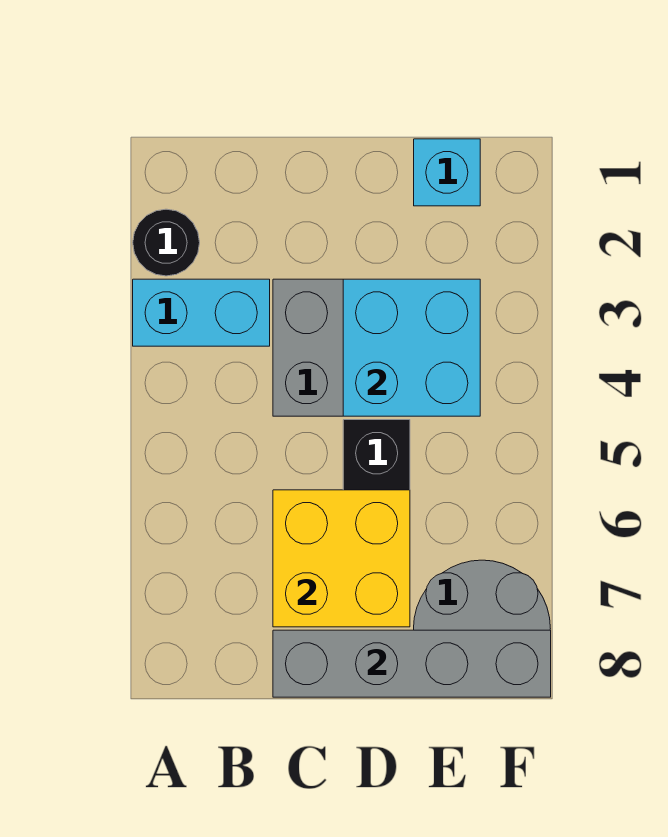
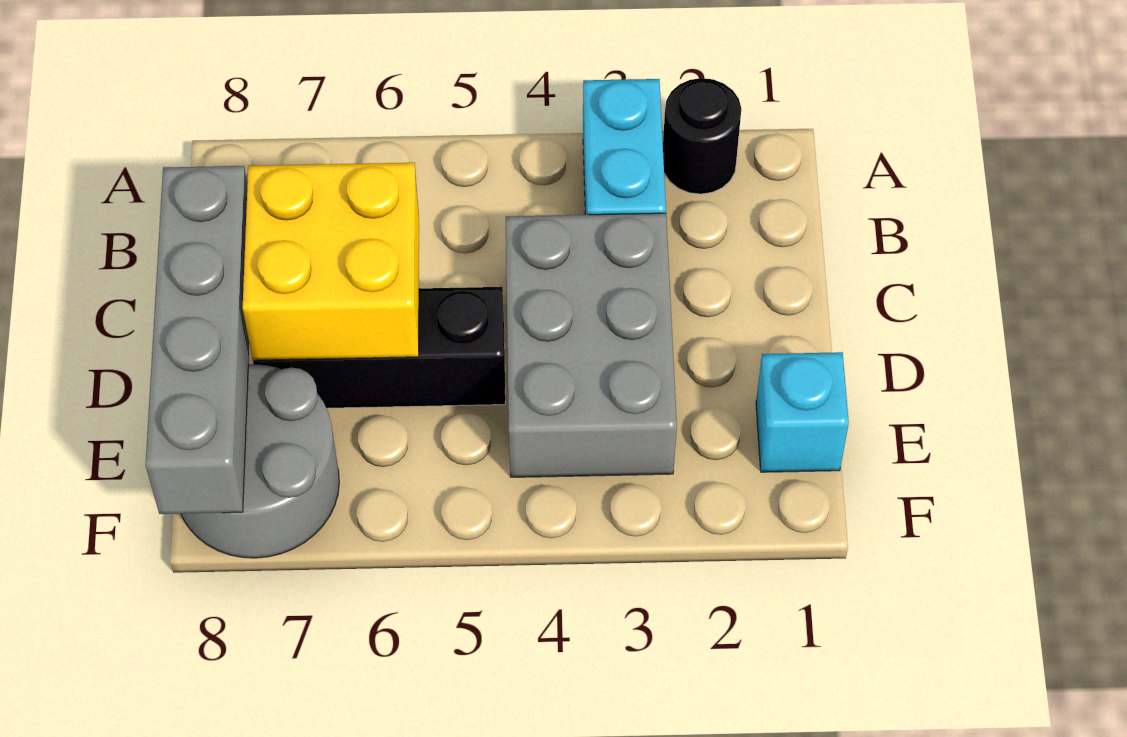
cyan brick D3:E4 level 2 -> none

